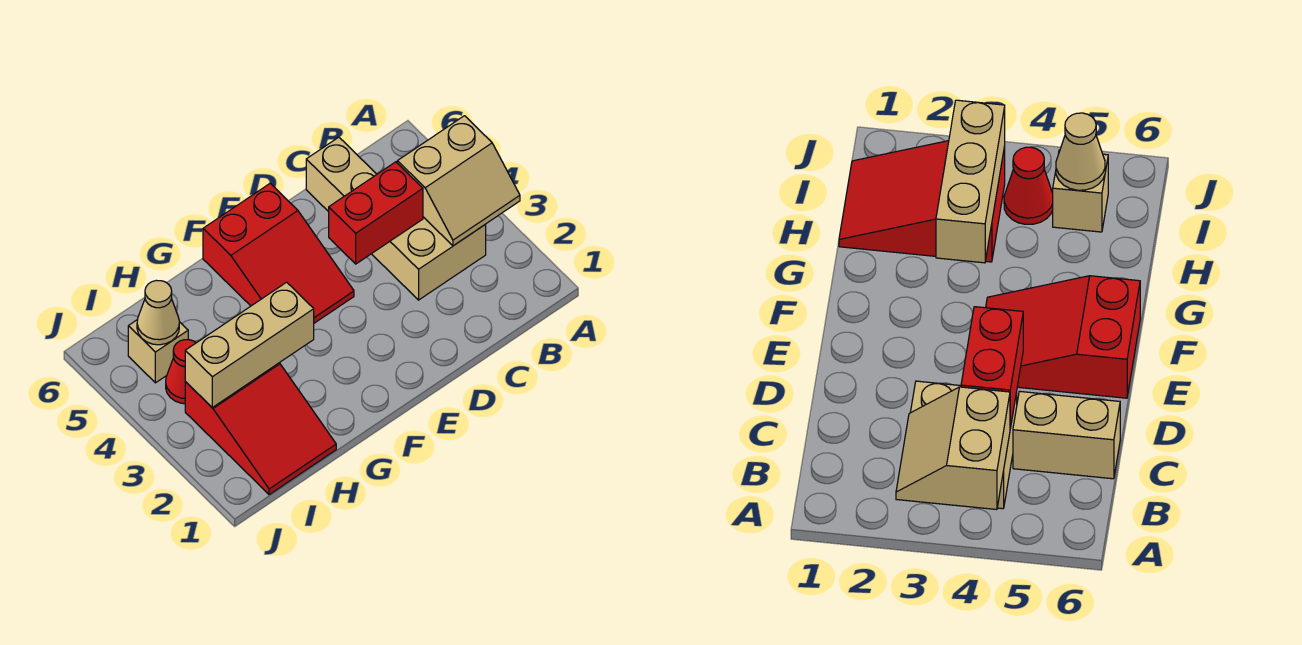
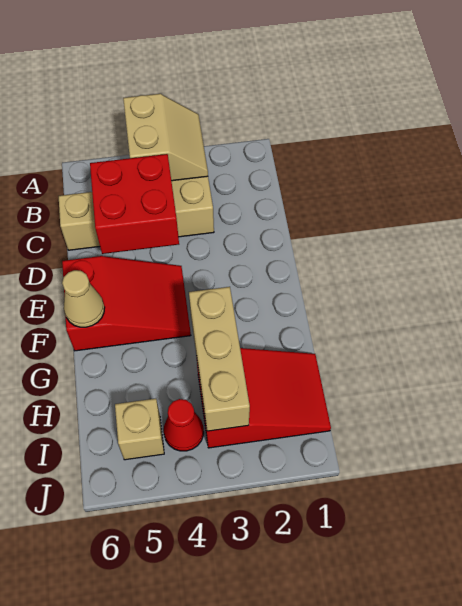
red brick C4:D4 level 2 -> red brick C4:D5 level 2
tan cone I5 level 2 -> tan cone F6 level 2

